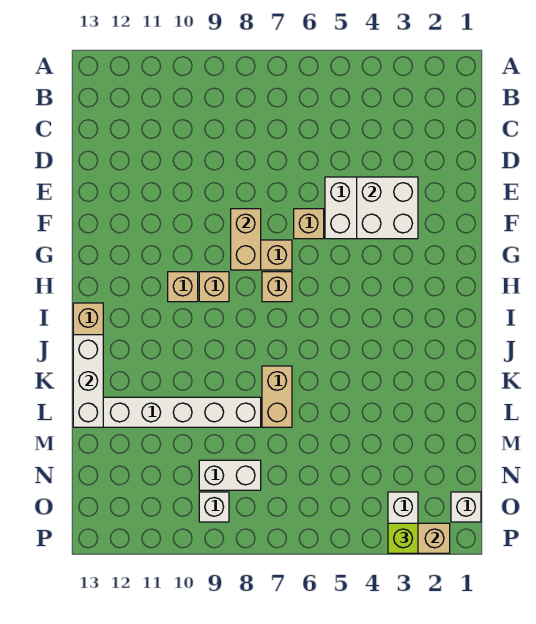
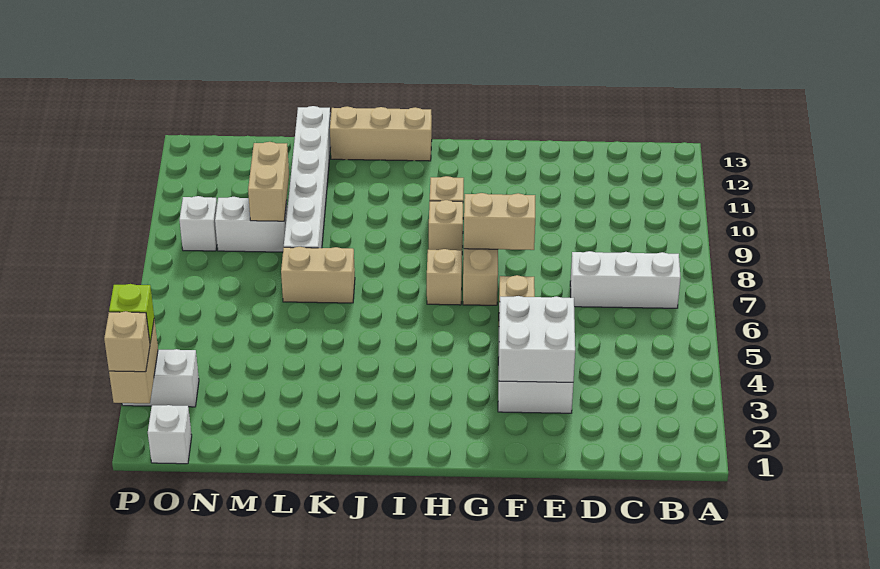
white brick J13:L13 level 2 -> white brick B7:D7 level 1
none -> tan brick M9:M10 level 2
white brick N8:N9 level 1 -> white brick M9:N9 level 1
none -> tan brick P2 level 3

